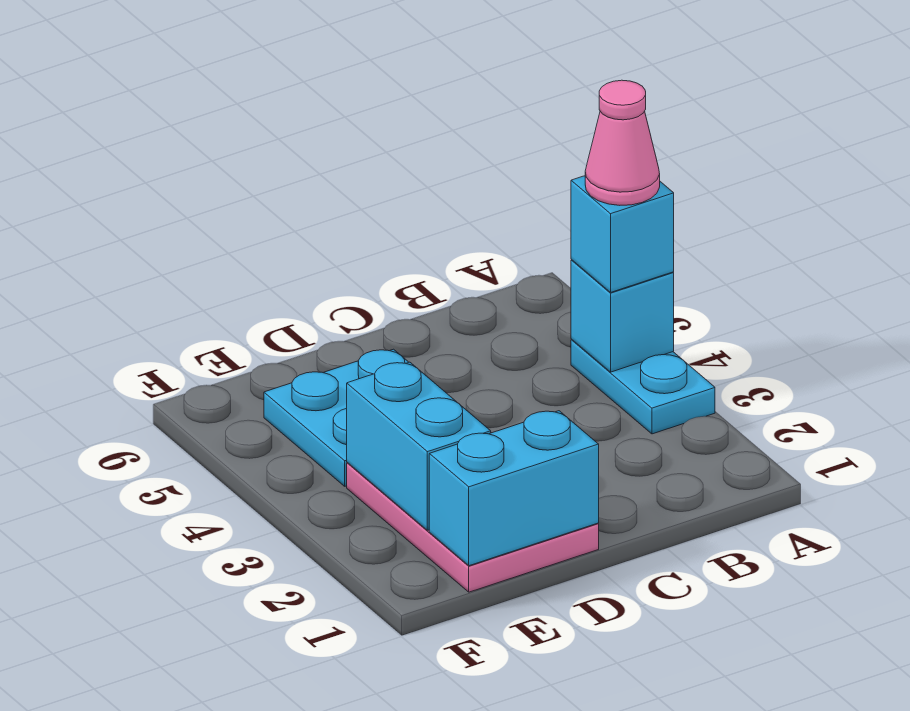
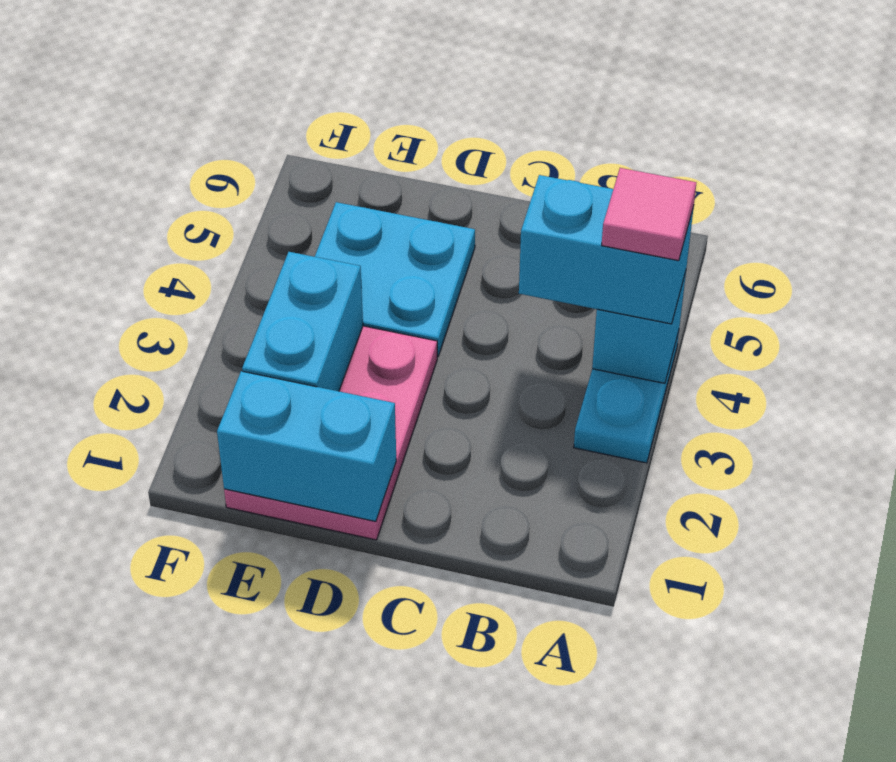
cyan brick A4 level 3 -> cyan brick A4:B4 level 3
pink cone A4 level 4 -> pink tile A4 level 4

